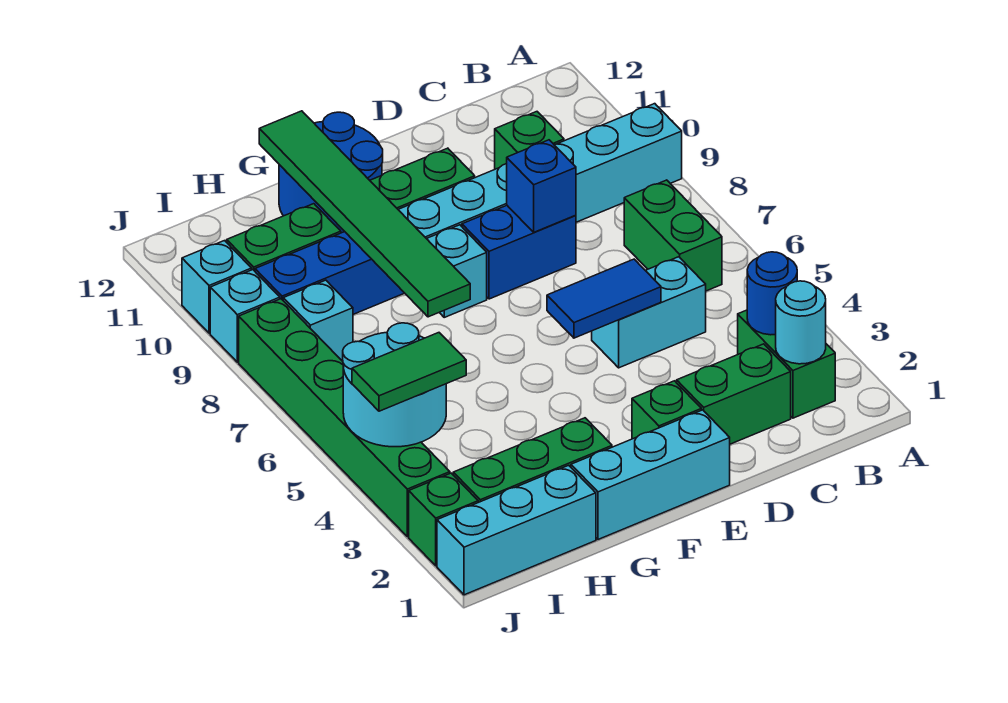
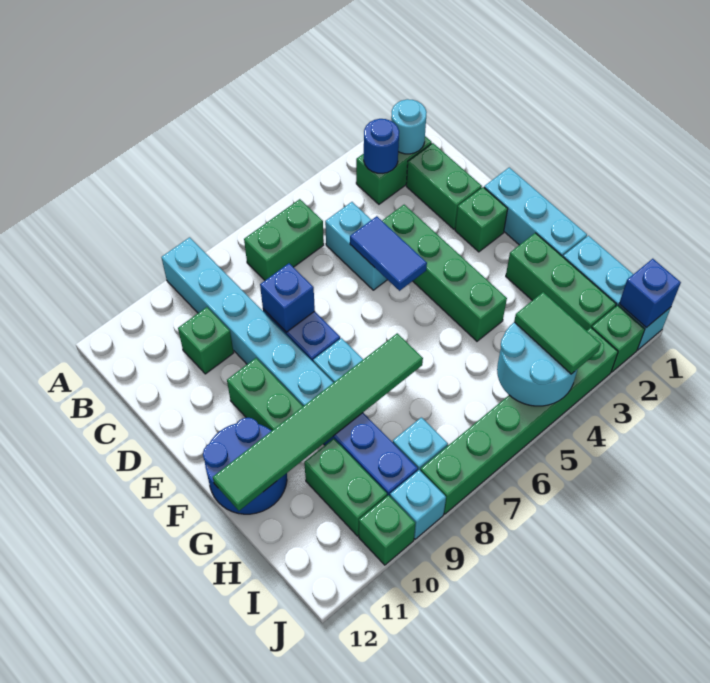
none -> green brick D4:G4 level 1
none -> blue brick J1 level 2
cyan brick J10 level 1 -> green brick J10 level 1

